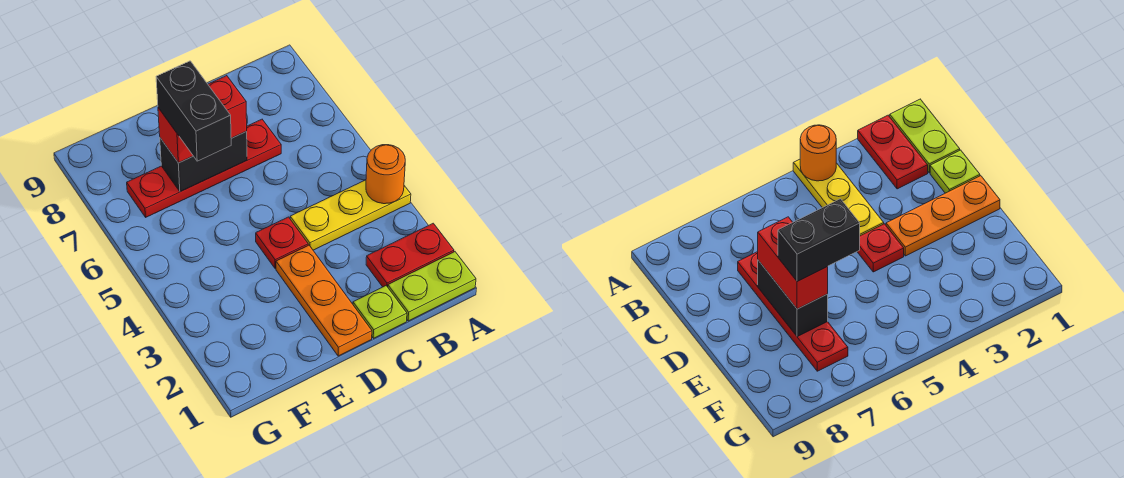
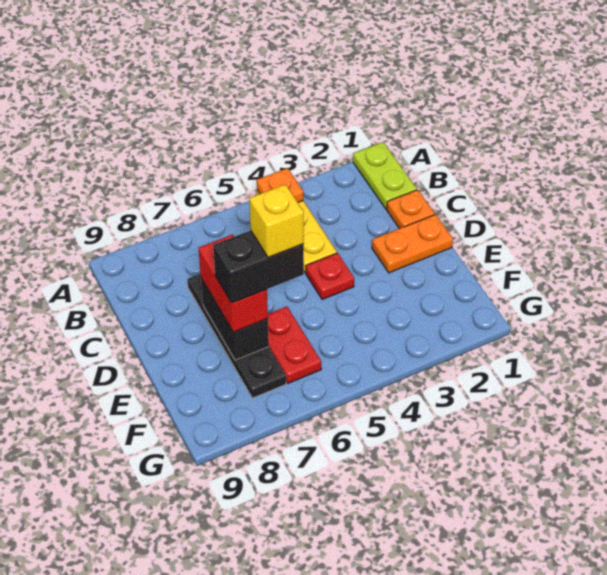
red plate A2:B2 level 1 -> red plate E6:F6 level 1
orange round brick A4 level 2 -> orange plate A4 level 2
lime plate C1 level 1 -> orange plate C1 level 1
red plate C7:F7 level 1 -> black plate C7:F7 level 1
orange plate D1:D3 level 1 -> orange plate D1:D2 level 1
none -> yellow brick E6 level 5

